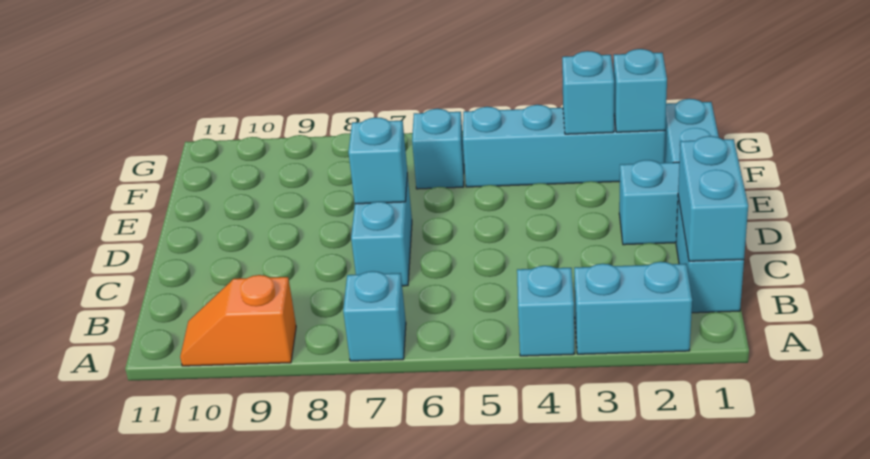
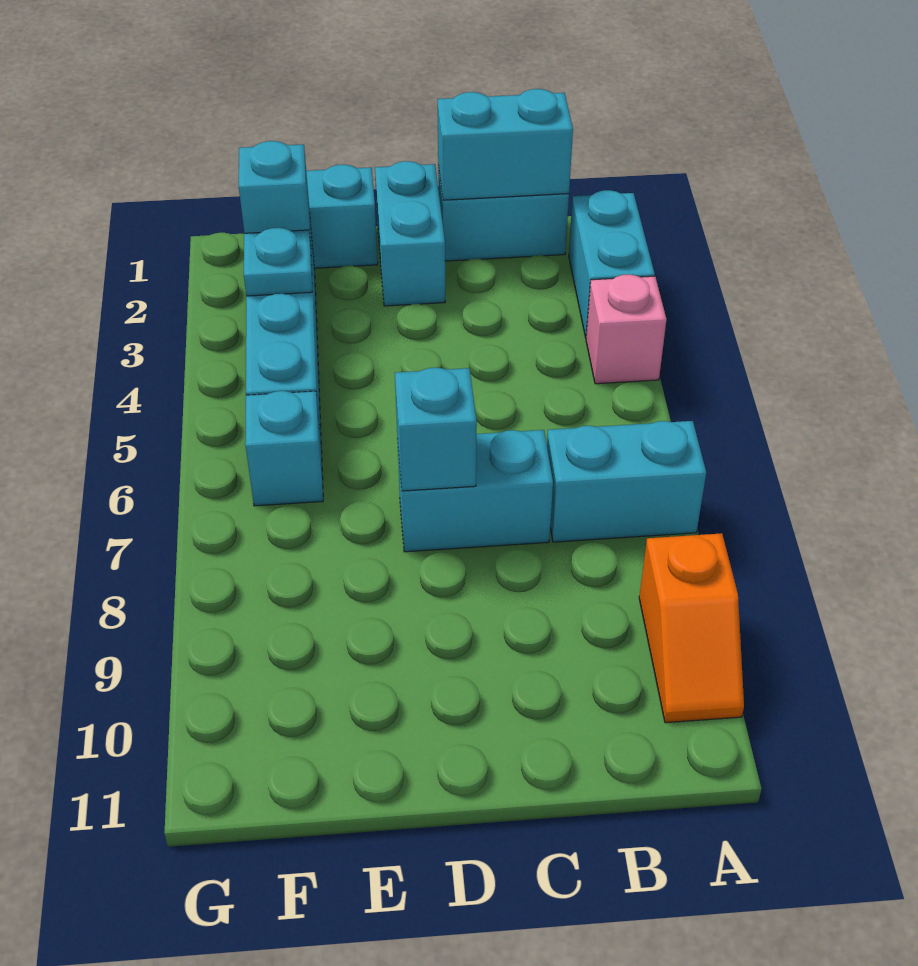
cyan brick A4 level 1 -> pink brick A4 level 1
cyan brick A7 level 1 -> cyan brick A7:B7 level 1
cyan brick F3 level 2 -> cyan plate F3 level 2

